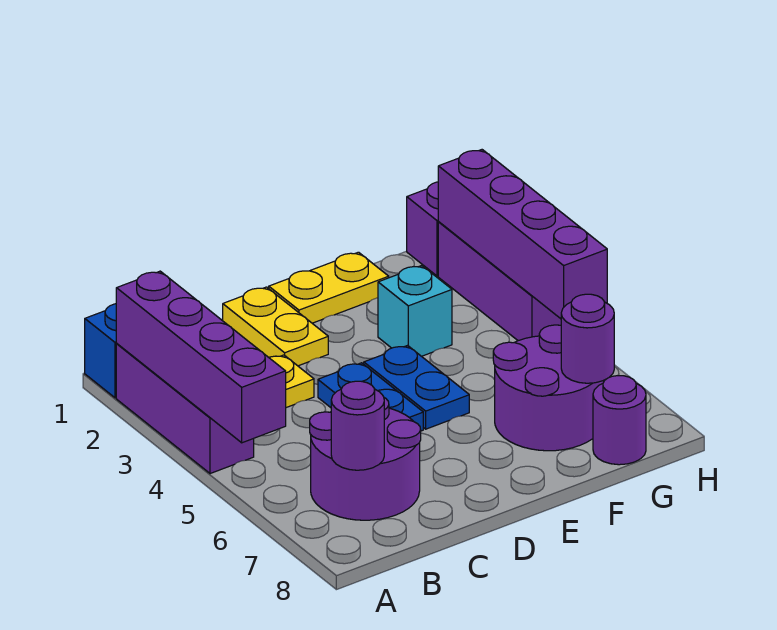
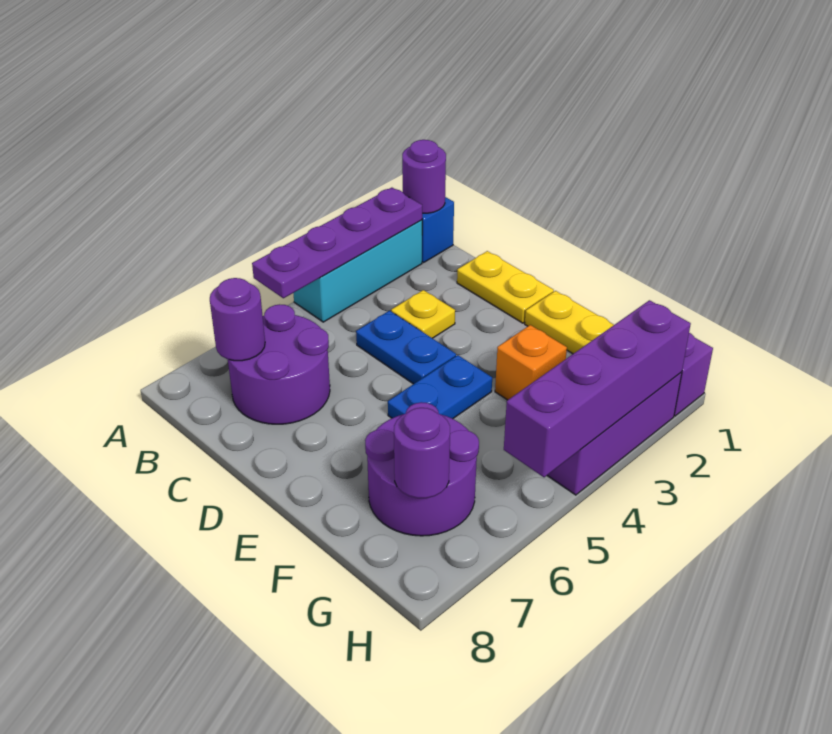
purple brick A2:A4 level 1 -> cyan brick A2:A4 level 1
purple brick A2:A5 level 2 -> purple plate A2:A5 level 2
yellow plate D1:D2 level 1 -> yellow plate C1:D1 level 1
blue plate D4:D5 level 1 -> blue plate C4:D4 level 1
cyan brick F3 level 1 -> orange brick F3 level 1
purple round brick G8 level 1 -> purple round brick A1 level 2

